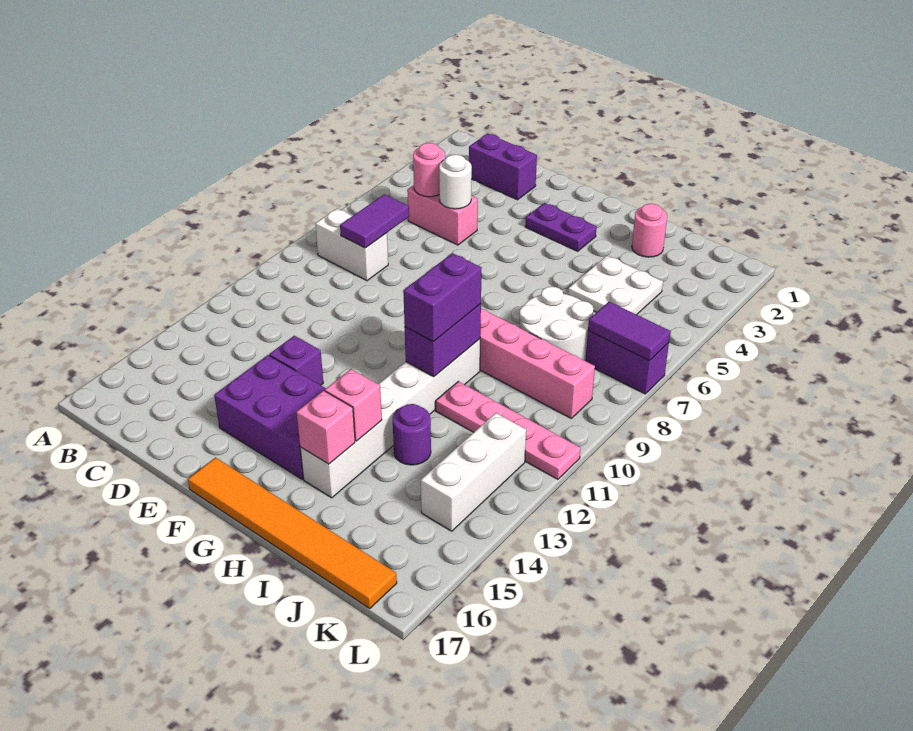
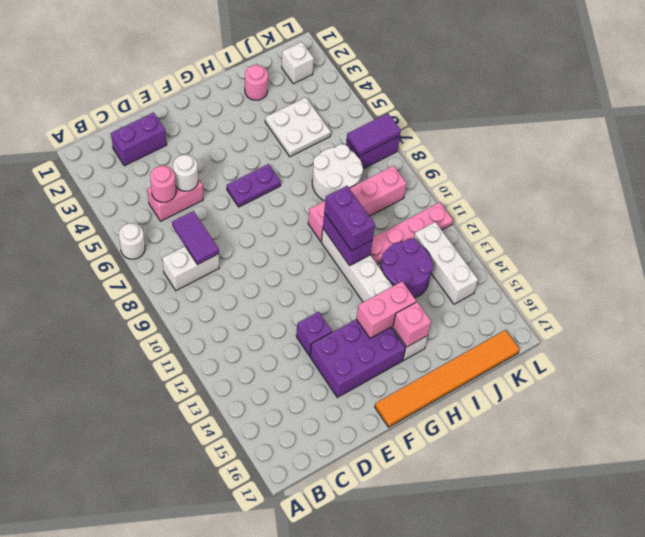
none -> white round brick A6 level 1
purple plate F3:G3 level 1 -> purple plate F6:G6 level 1
pink brick H14 level 2 -> pink brick G14:H14 level 2
purple round brick I13 level 1 -> purple round brick I12:J13 level 1
none -> white brick K2 level 1

